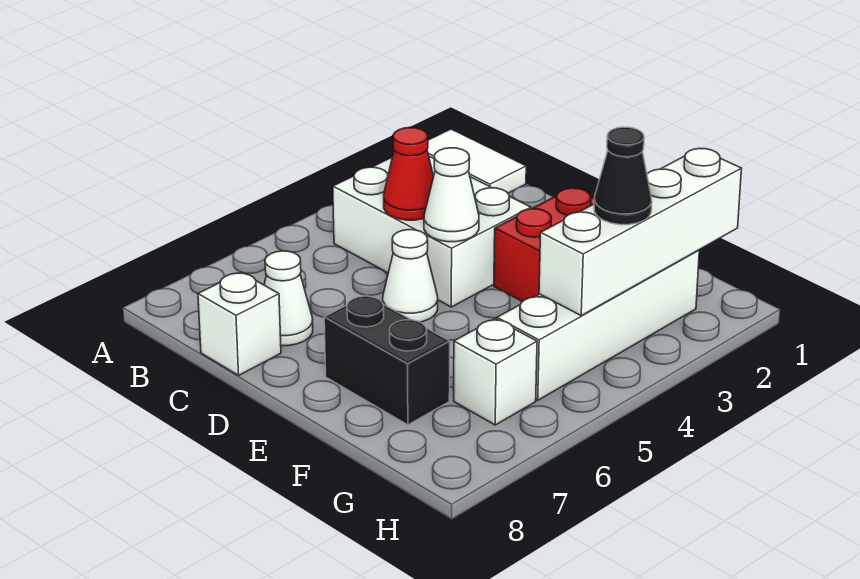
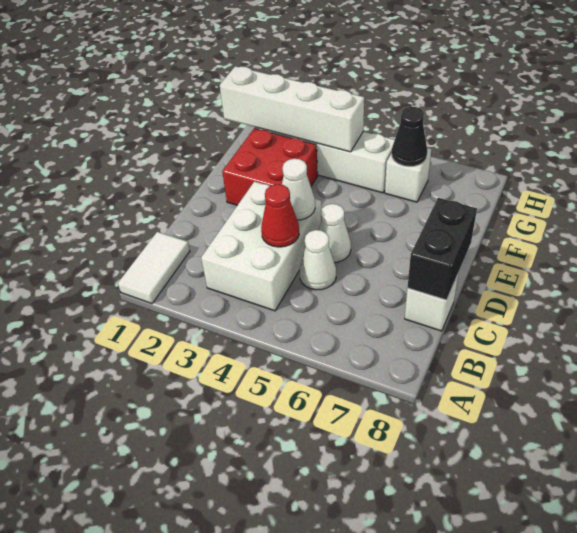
white cone C7 level 1 -> white cone C5 level 1
black brick E7:F7 level 1 -> black brick C8:D8 level 2
black cone G3 level 3 -> black cone G6 level 2

